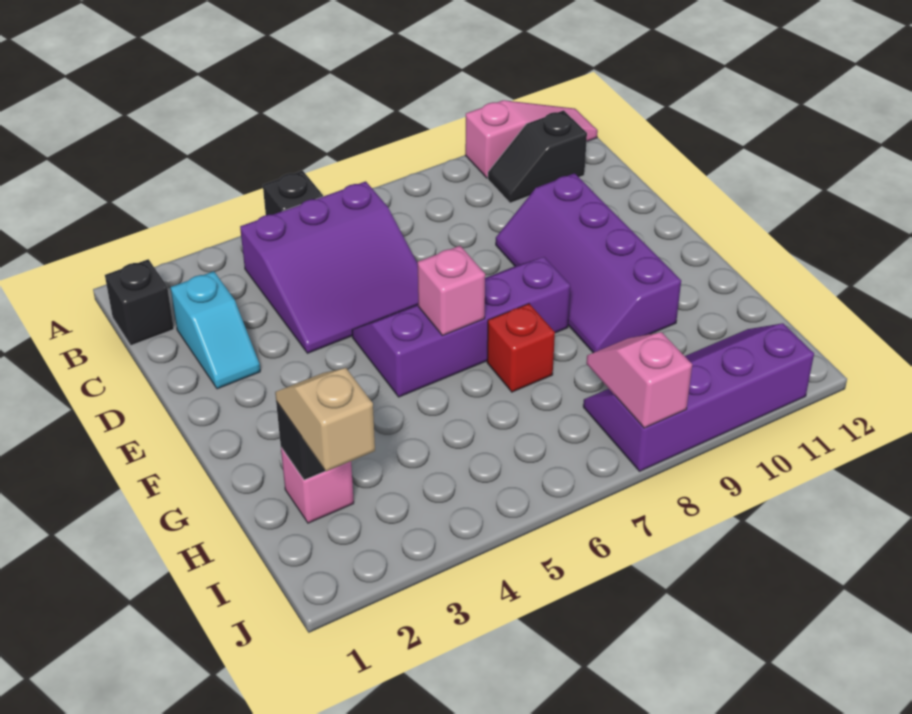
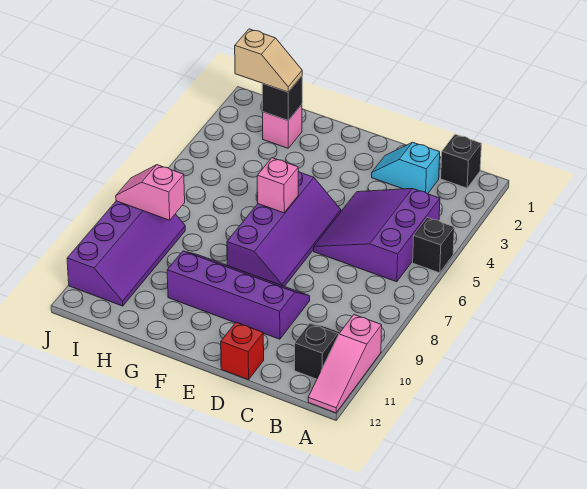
red brick G7 level 1 -> red brick D12 level 1
pink slope I8:J8 level 2 top J -> pink slope I8:J8 level 2 top I

